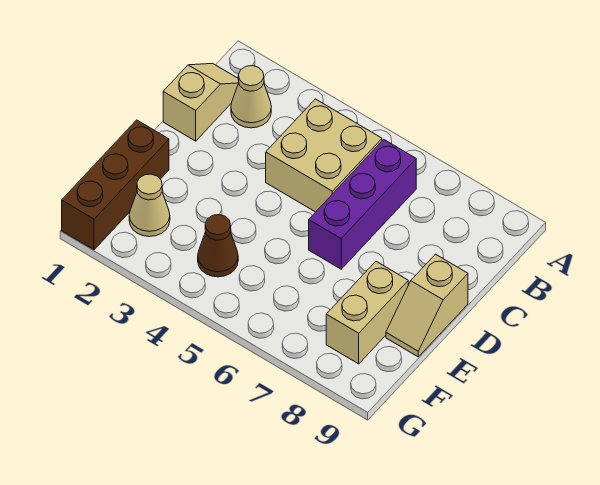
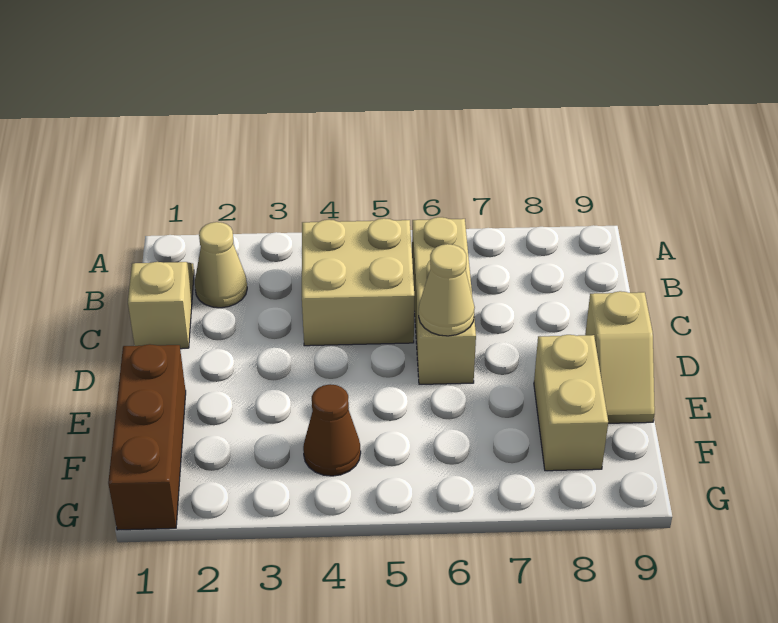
purple brick B6:D6 level 1 -> tan brick B6:D6 level 1
tan cone F2 level 1 -> tan cone D6 level 2

